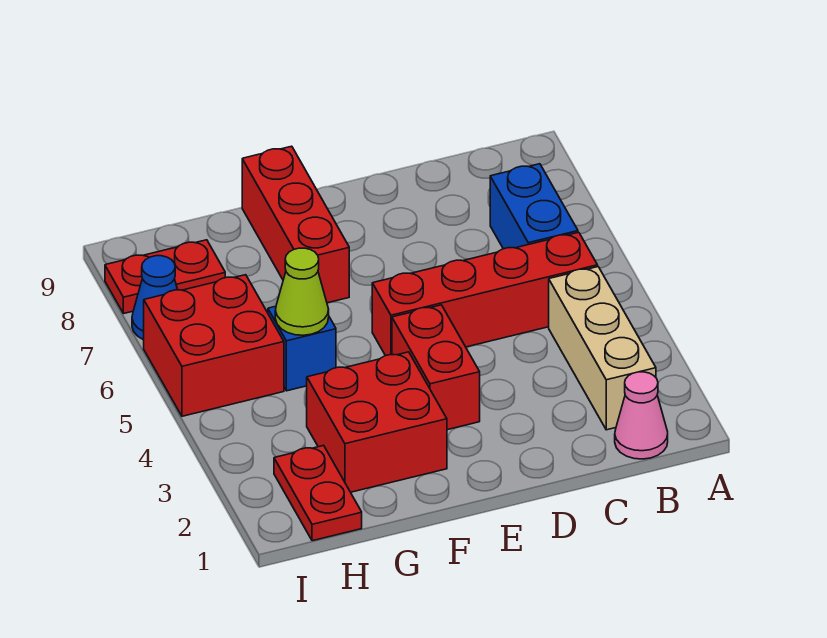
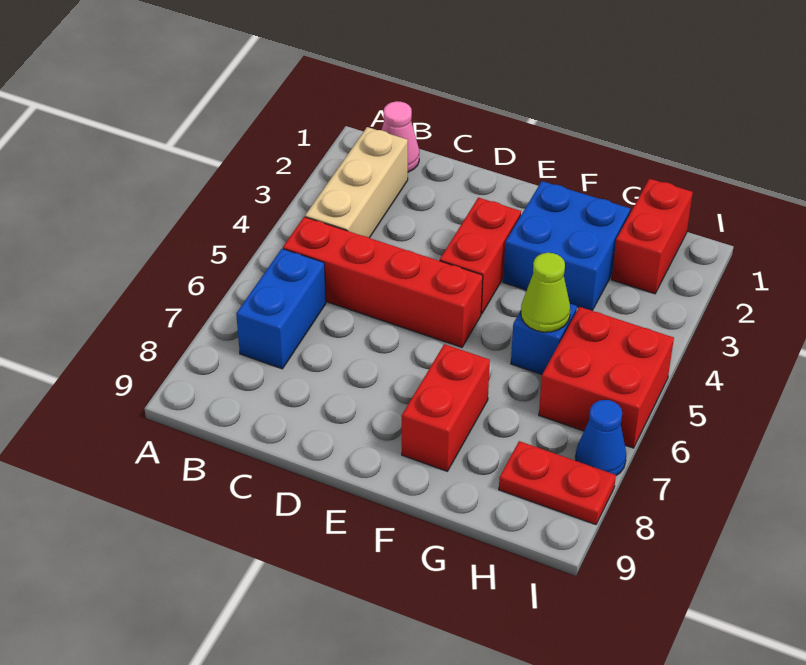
red brick F2:G3 level 1 -> blue brick F2:G3 level 1
red brick F7:F9 level 1 -> red brick F7:F8 level 1
red plate H1:H2 level 1 -> red brick H1:H2 level 1

